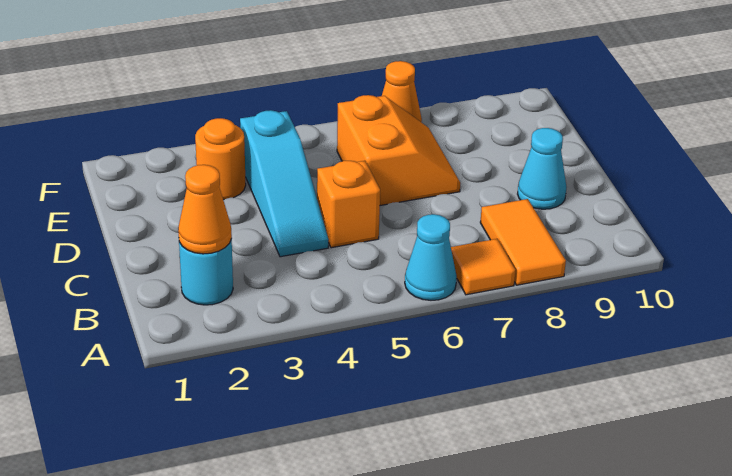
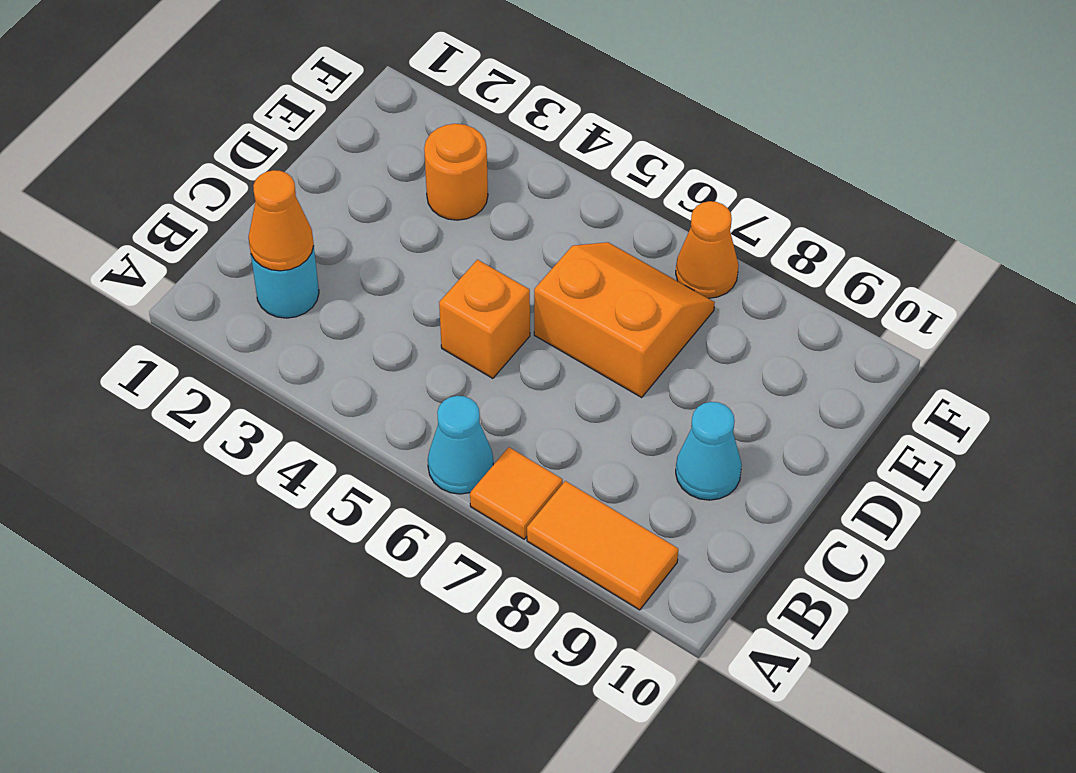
orange tile A8:B8 level 1 -> orange tile A8:A9 level 1
cyan slope C4:E4 level 1 top E -> none
orange slope D6:E7 level 1 top 6 -> orange slope D6:E7 level 1 top D

